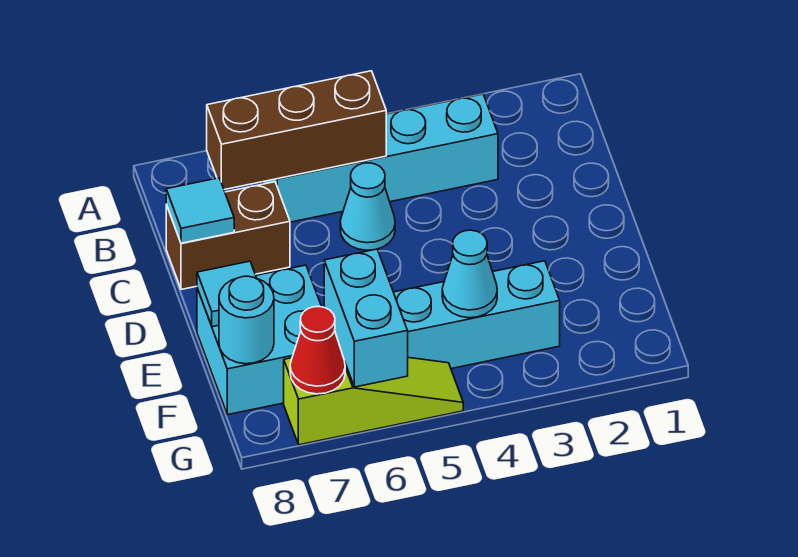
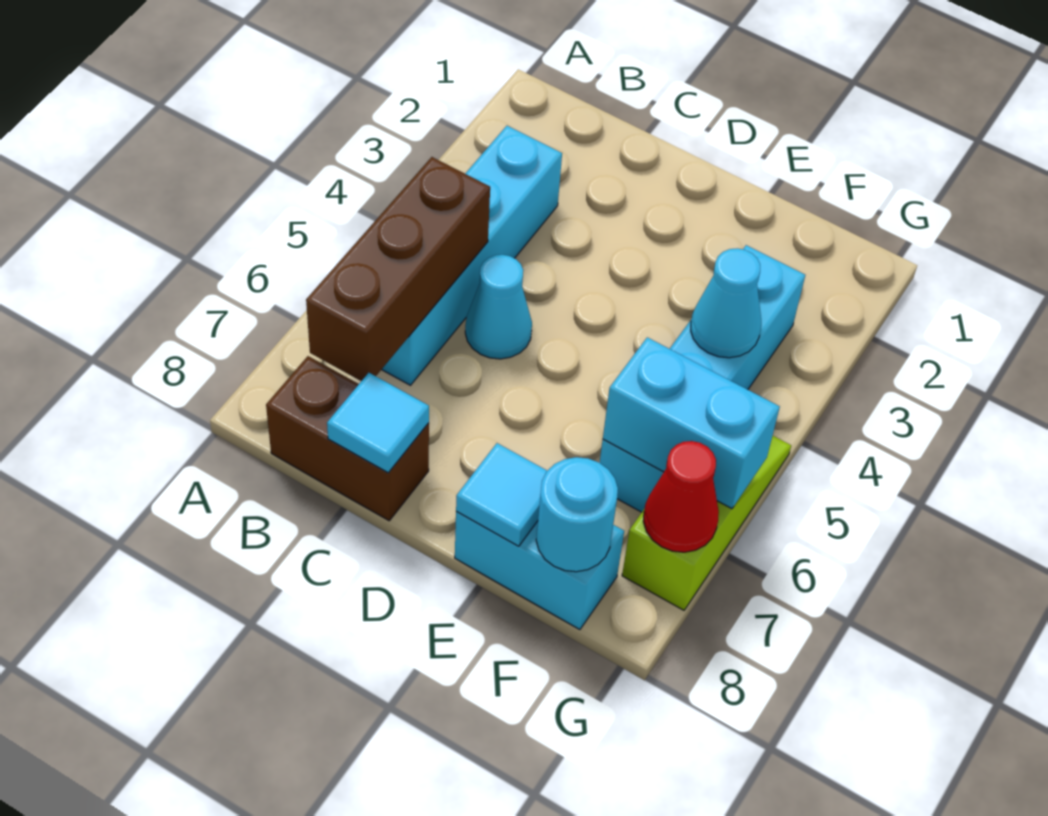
brown brick C7:C8 level 1 -> brown brick B8:C8 level 1
cyan brick E7:F8 level 1 -> cyan brick E8:F8 level 1

